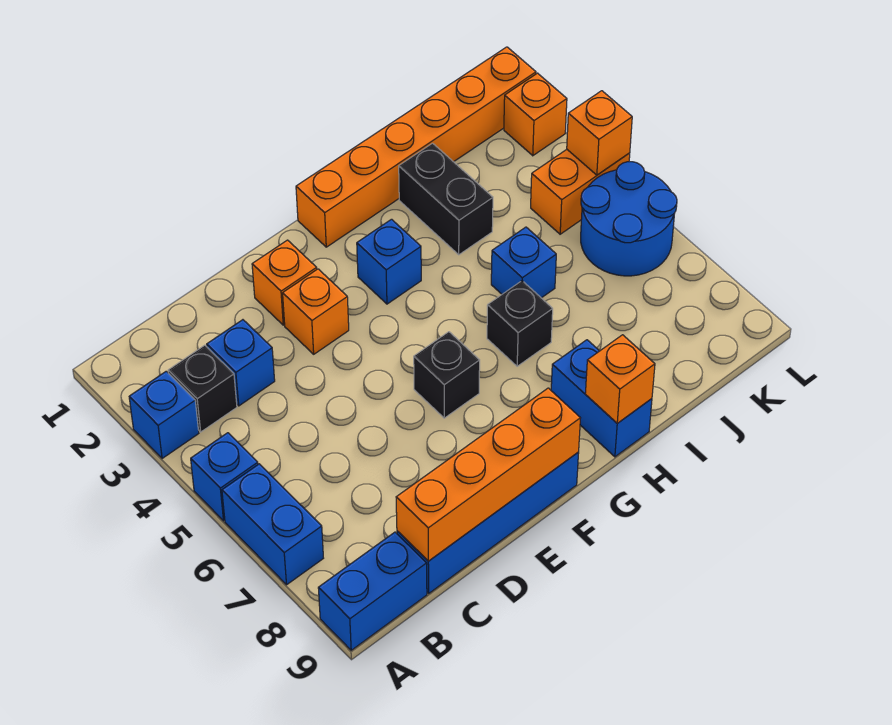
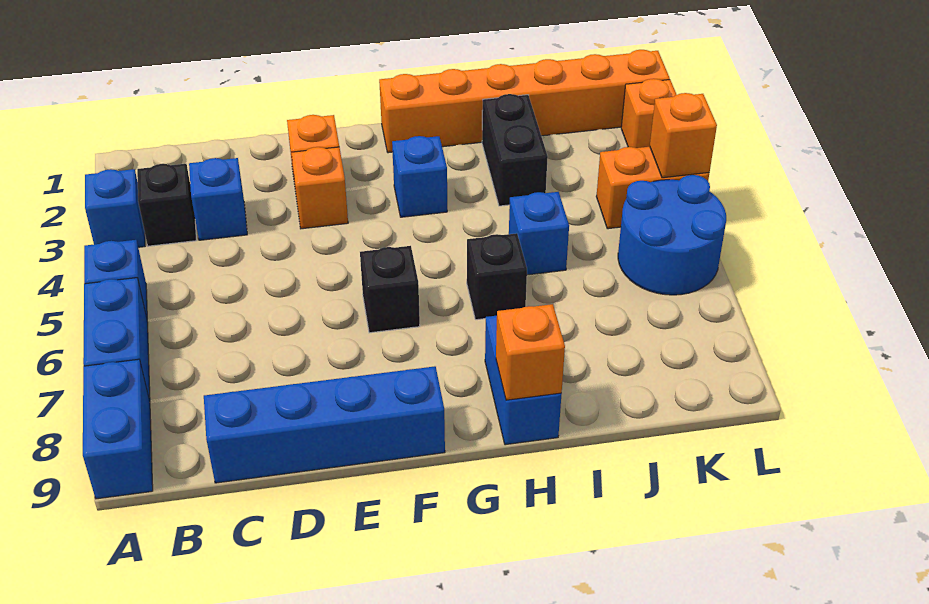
blue brick A9:B9 level 1 -> blue brick A8:A9 level 1
orange brick C9:F9 level 2 -> none

